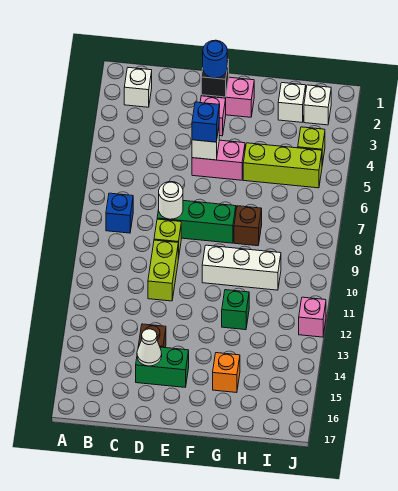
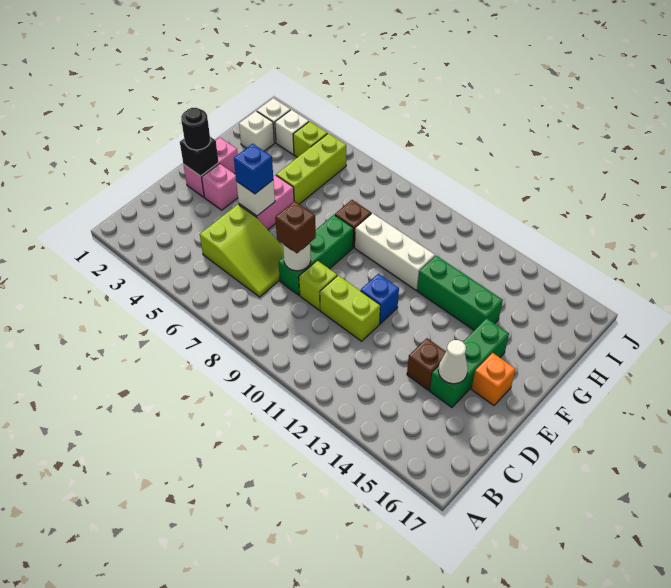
white brick B2 level 1 -> white brick I3 level 1
blue brick B8 level 1 -> blue brick E11 level 1
none -> lime slope C5:D7 level 1 top 5
none -> brown brick D8 level 3
green brick D15:E15 level 1 -> green brick D15:F15 level 1
blue round brick E2 level 3 -> black round brick E2 level 3
white brick F10:H10 level 1 -> white brick G9:G11 level 1
green brick G12 level 1 -> green brick G12:G14 level 1
orange brick G15 level 1 -> orange brick E16 level 1
pink brick J12 level 1 -> none

